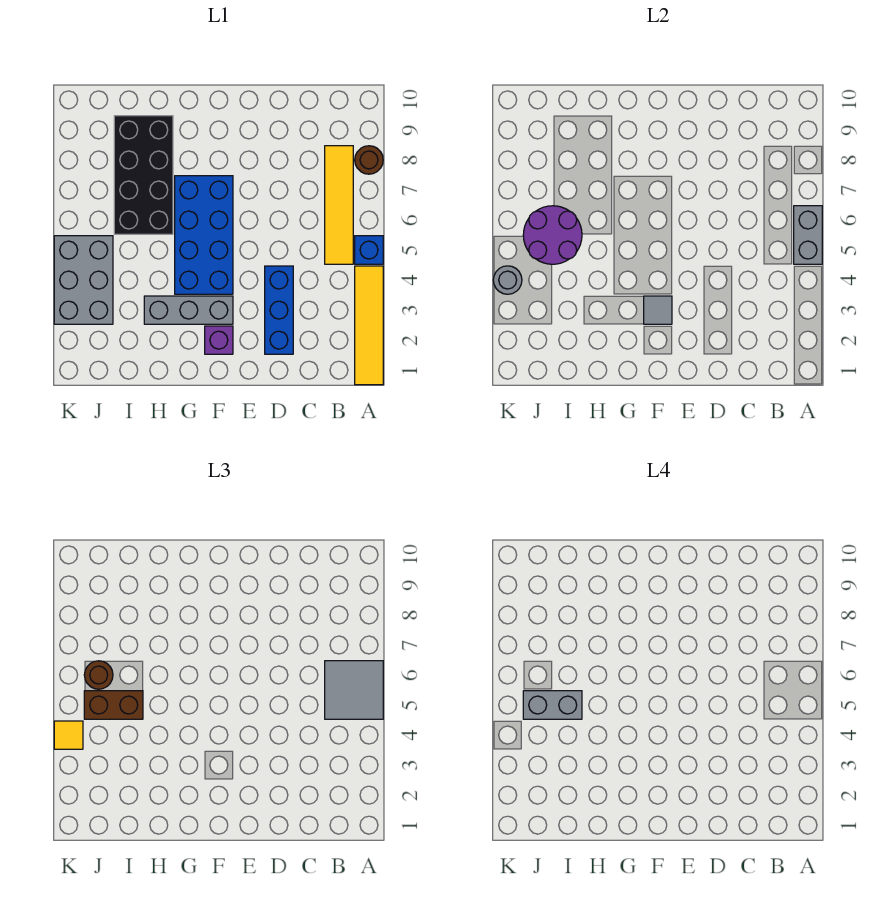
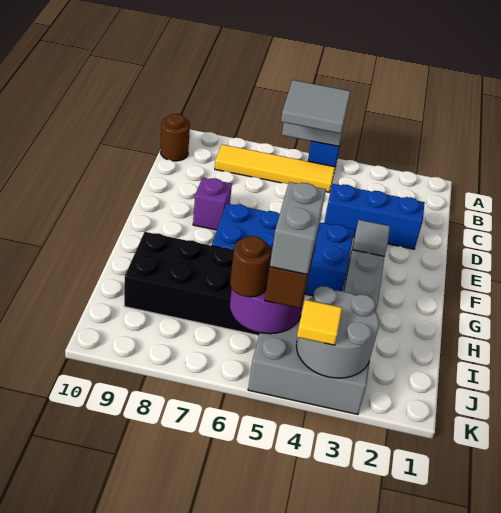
yellow tile A1:A4 level 1 -> none
brown round brick A8 level 1 -> brown round brick B10 level 1
purple brick F2 level 1 -> purple brick E8 level 1
grey round brick K4 level 2 -> grey round brick J3:K4 level 2

